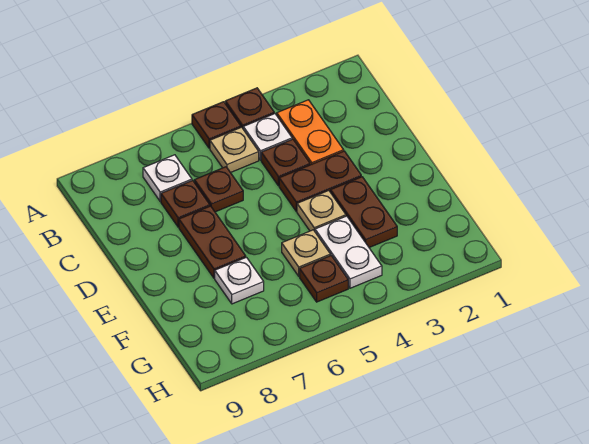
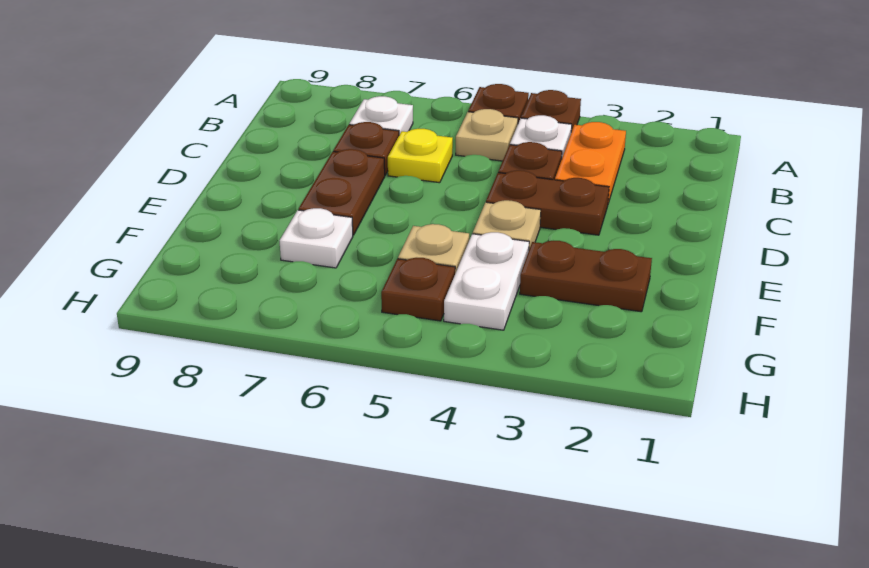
brown plate C6 level 1 -> yellow plate C6 level 1
brown plate E3:F3 level 1 -> brown plate F2:F3 level 1

